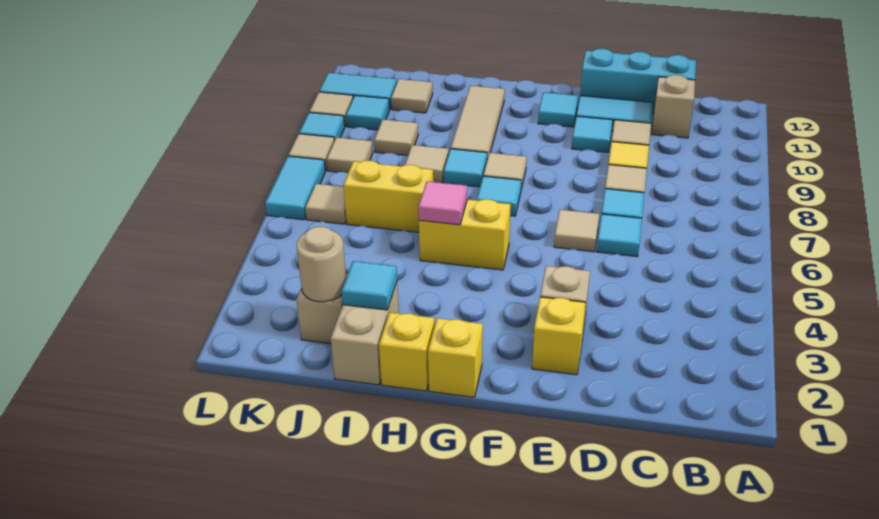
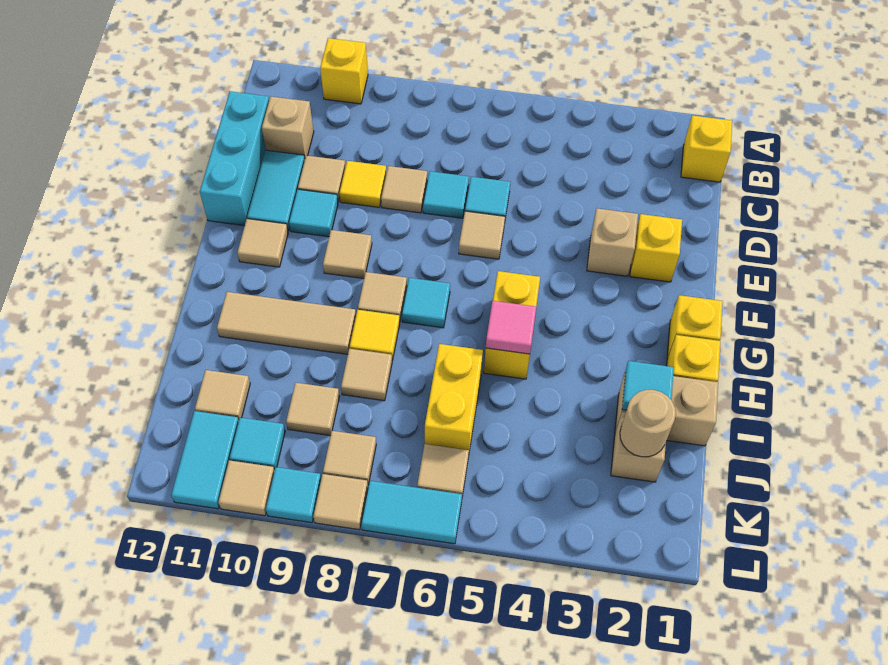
none -> yellow brick A10 level 1
none -> yellow brick B1 level 1
none -> tan tile F9 level 1
cyan tile F11 level 1 -> tan tile F11 level 1
cyan tile H8 level 1 -> yellow tile H8 level 1

